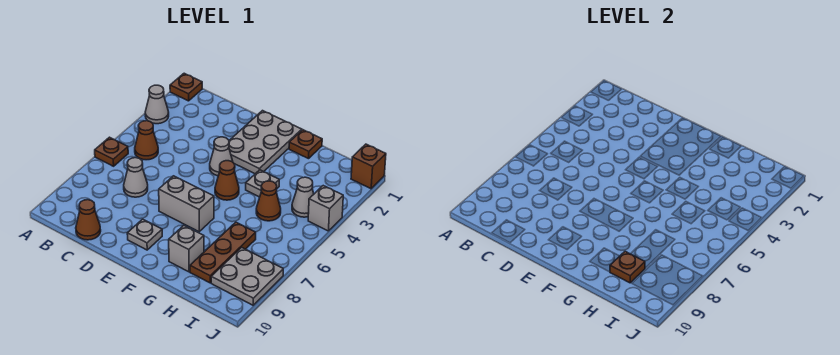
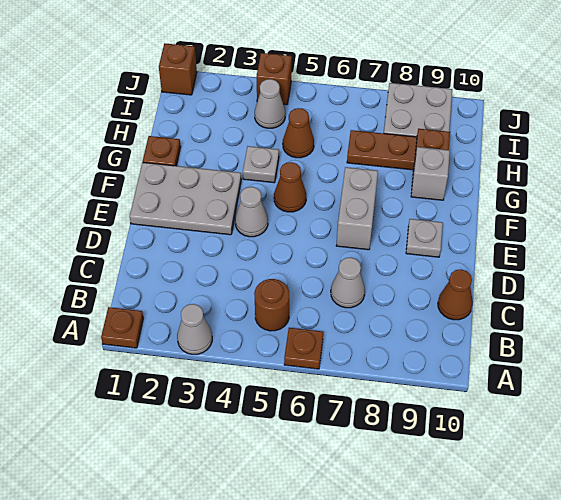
brown cone B5 level 1 -> brown round brick B5 level 1
grey brick J4 level 1 -> brown brick J4 level 1

